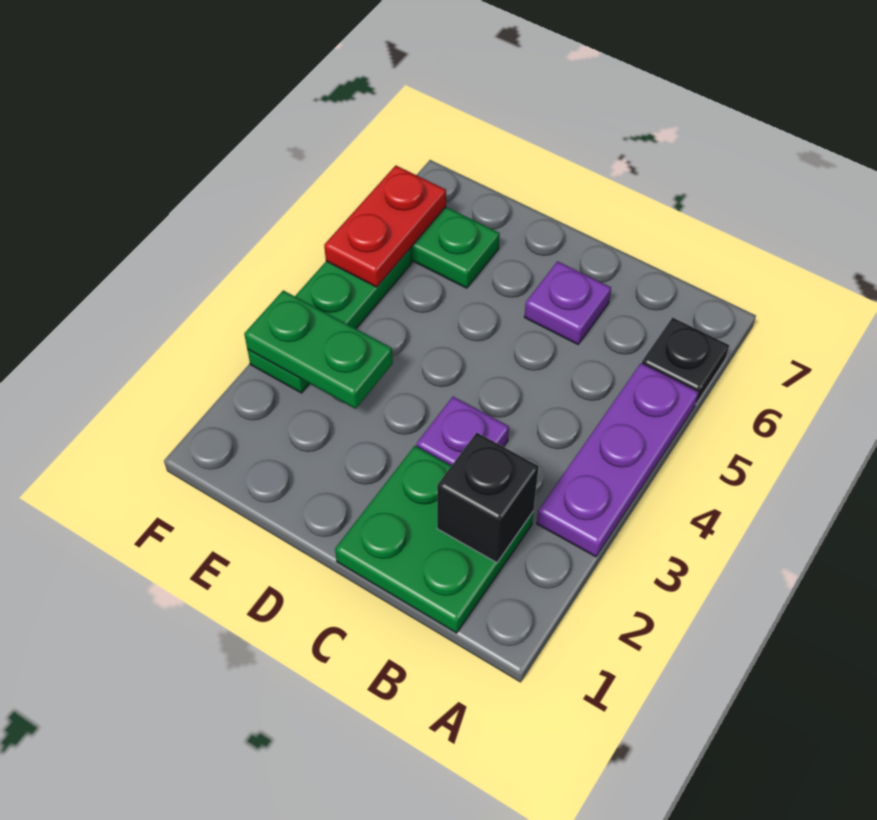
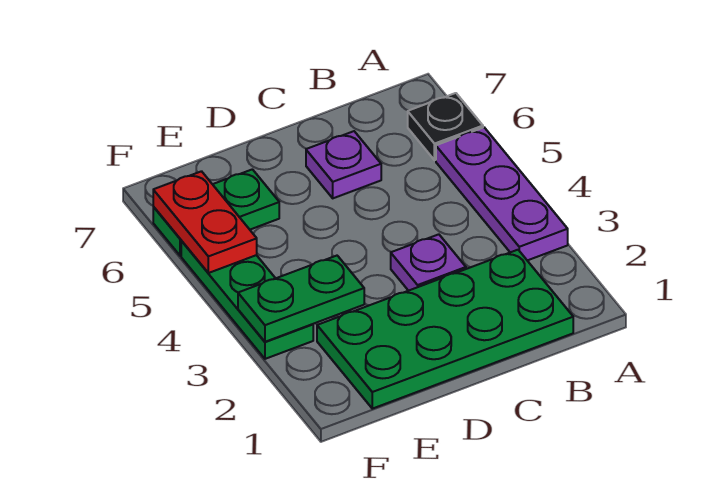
green plate B1:C2 level 1 -> green plate B1:E2 level 1
black brick B2 level 2 -> none

